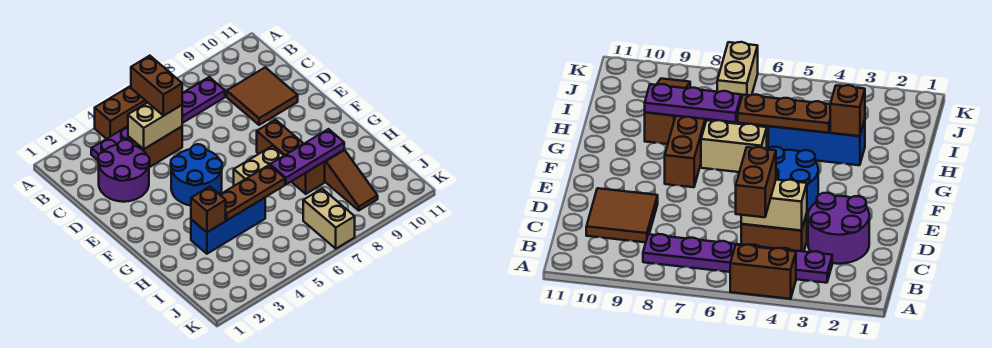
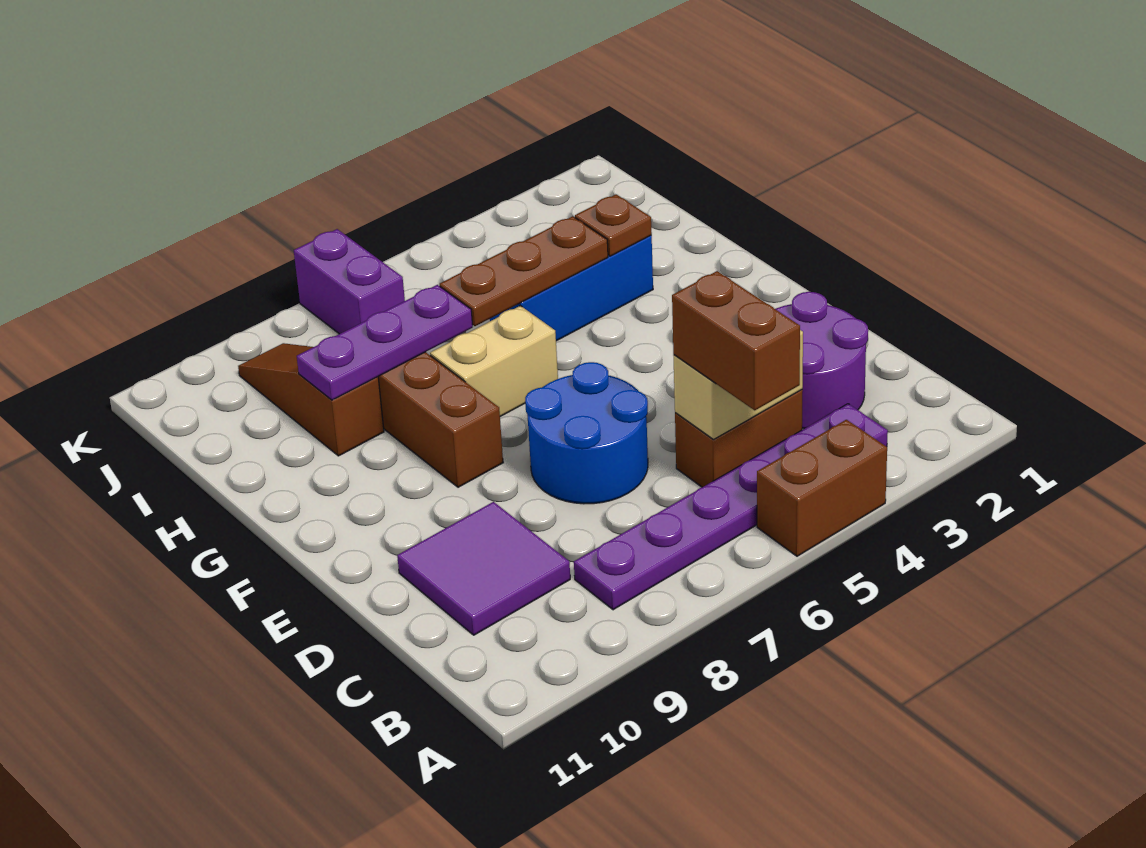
brown tile C9:D10 level 1 -> purple tile C9:D10 level 1
blue round brick E4:F5 level 1 -> blue round brick D6:E7 level 1
brown brick H3 level 2 -> brown plate H3 level 2
tan brick J7:K7 level 1 -> purple brick J7:K7 level 1

